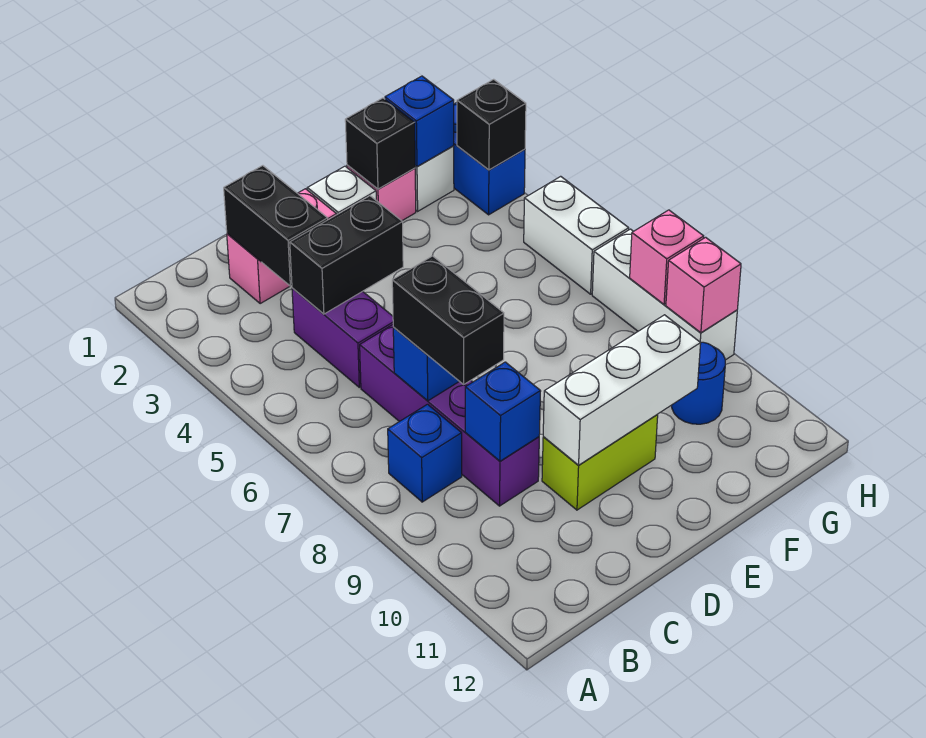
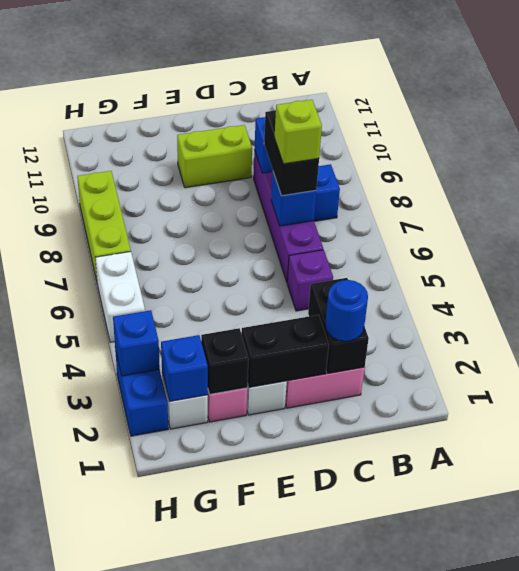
purple brick C4:C5 level 1 -> purple brick C5 level 1
black brick C4:D4 level 2 -> black brick D2:E2 level 2
none -> lime brick C7 level 4
white brick D10:F10 level 2 -> none
blue round brick G10 level 1 -> blue round brick C2 level 3
black brick H3 level 2 -> blue brick H3 level 2
white brick H7:H9 level 1 -> lime brick H7:H9 level 1
pink brick H8 level 2 -> none
pink brick H9 level 2 -> none

